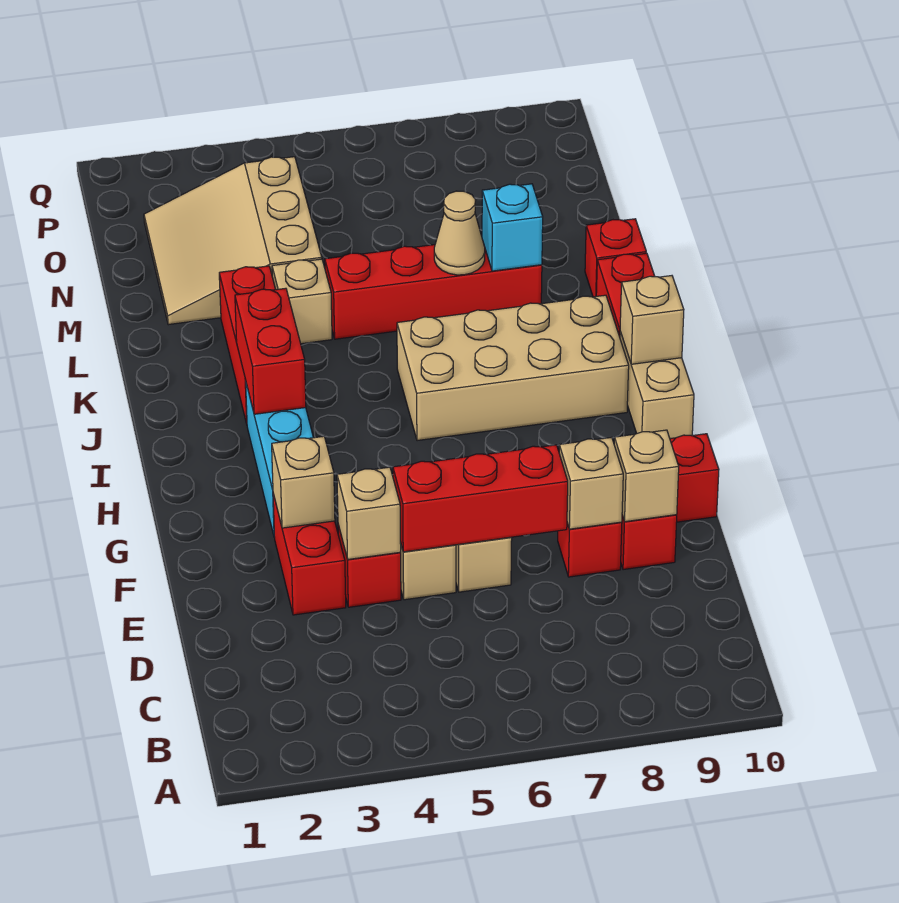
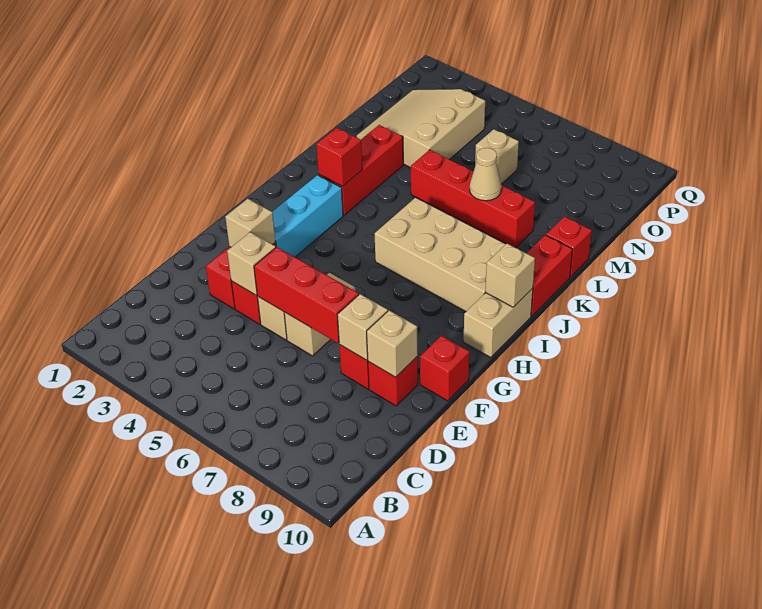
red brick I3:J3 level 2 -> red brick J3 level 2
tan brick L4 level 1 -> tan brick N6 level 1
cyan brick L8 level 2 -> none

